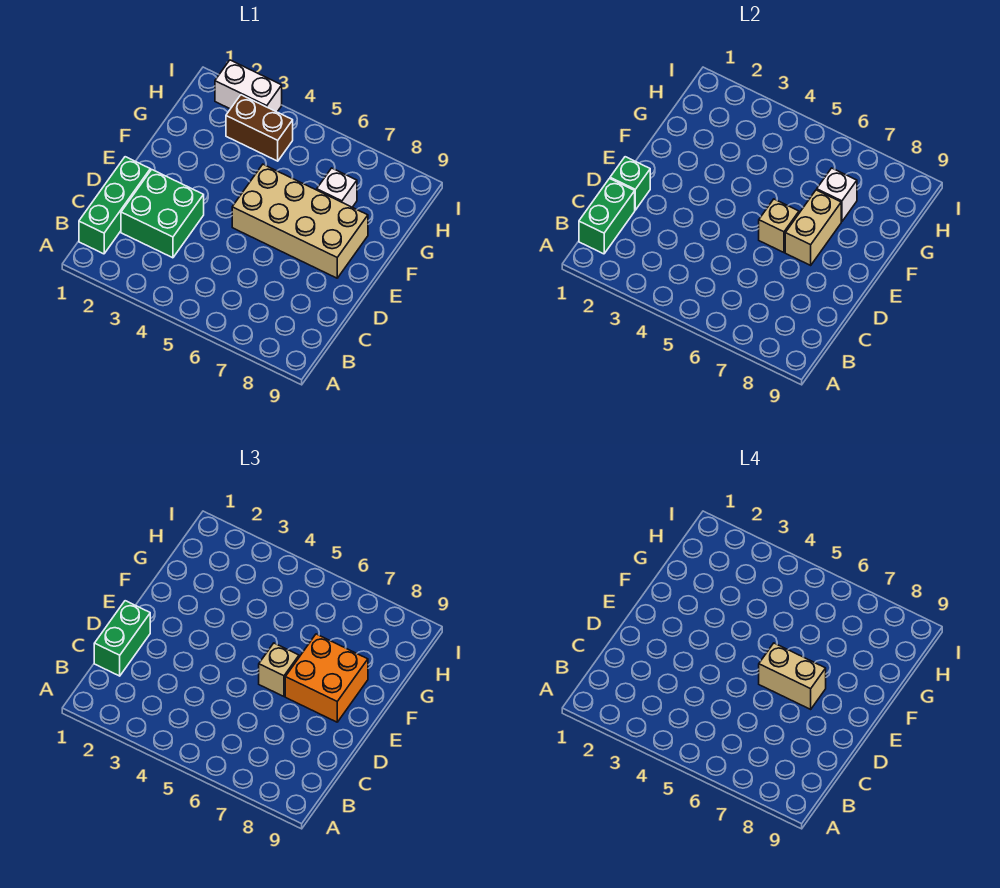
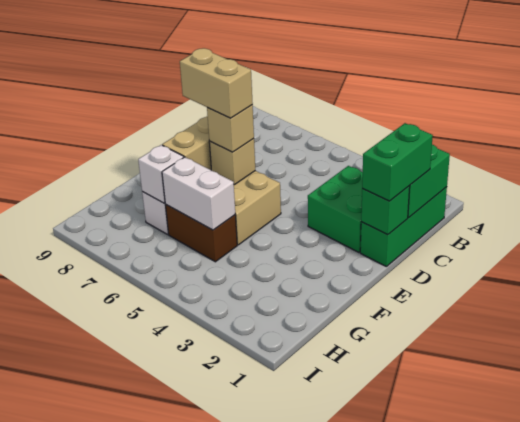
orange brick E7:F8 level 3 -> none
brown brick H3:H4 level 1 -> brown brick G5:G6 level 1
white brick I2:I3 level 1 -> white brick G5:G6 level 2

